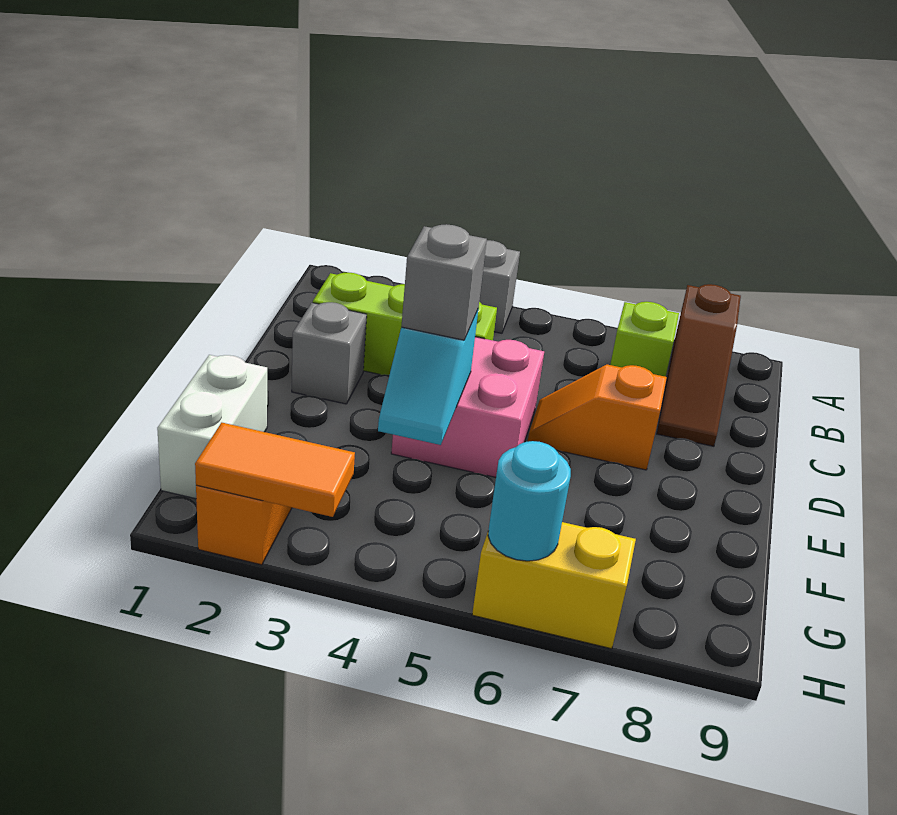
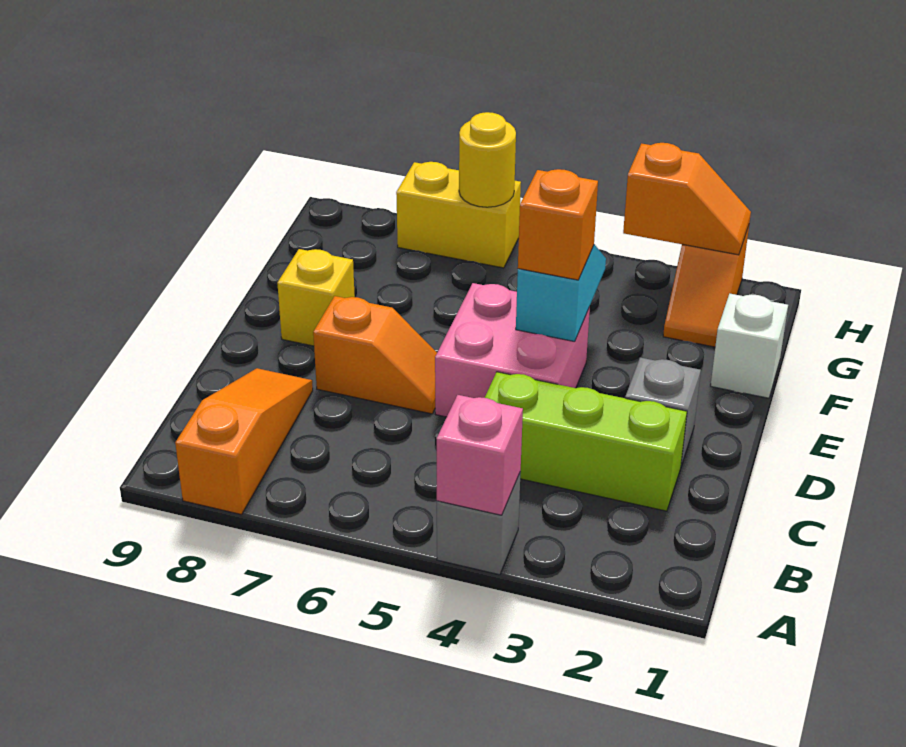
none -> pink brick A4 level 2
brown slope A8:C8 level 1 top A -> orange slope A8:C8 level 1 top A
lime brick B7 level 1 -> none
grey brick E4 level 3 -> orange brick E4 level 3
none -> yellow brick E8 level 1
white brick F1:G1 level 1 -> white brick F1 level 1
orange tile H2:H3 level 2 -> orange slope H2:H3 level 2 top 3
cyan round brick H6 level 2 -> yellow round brick H6 level 2

